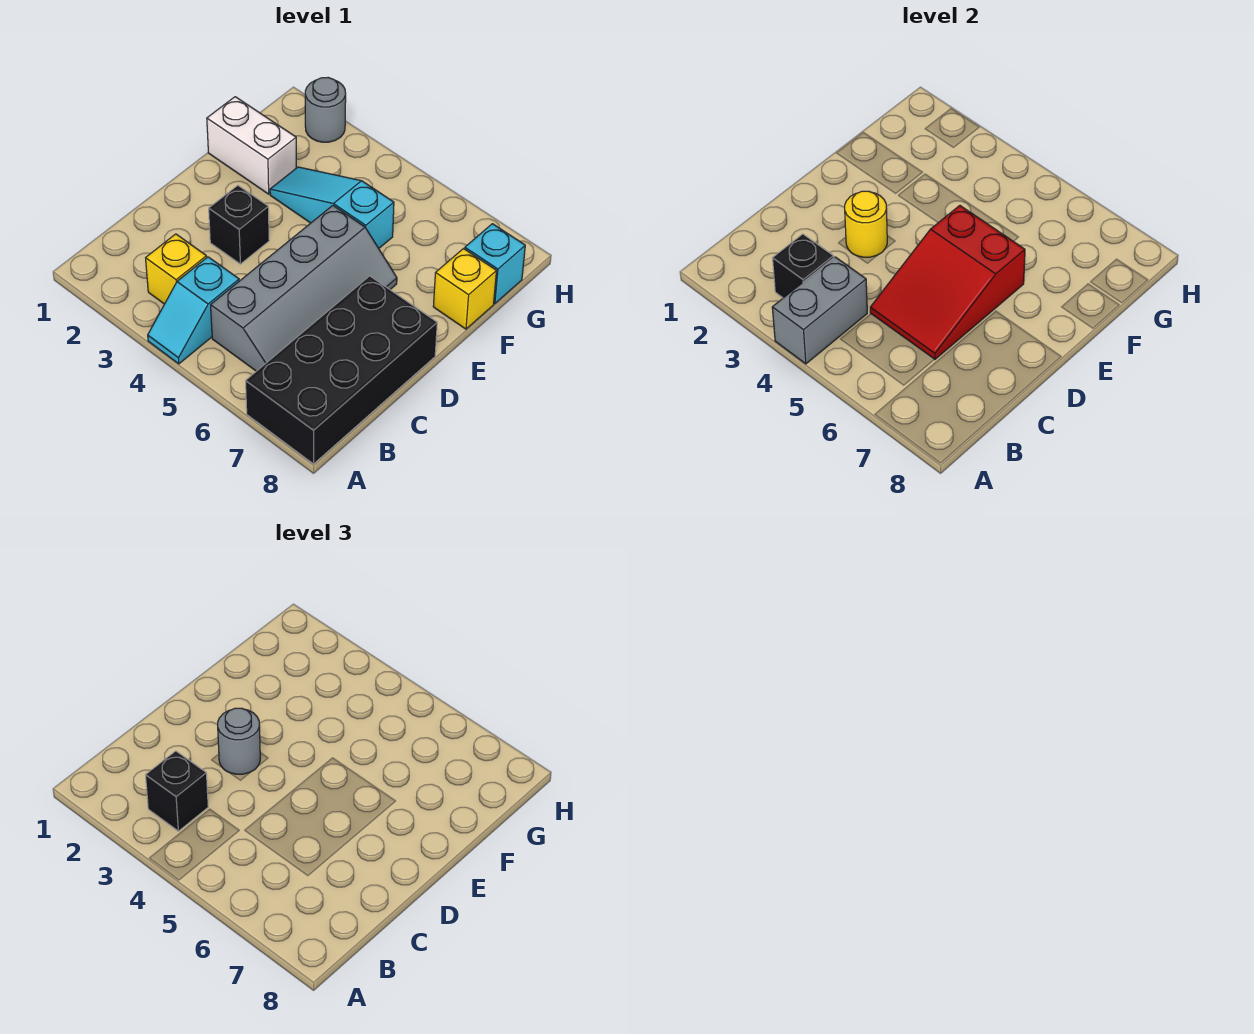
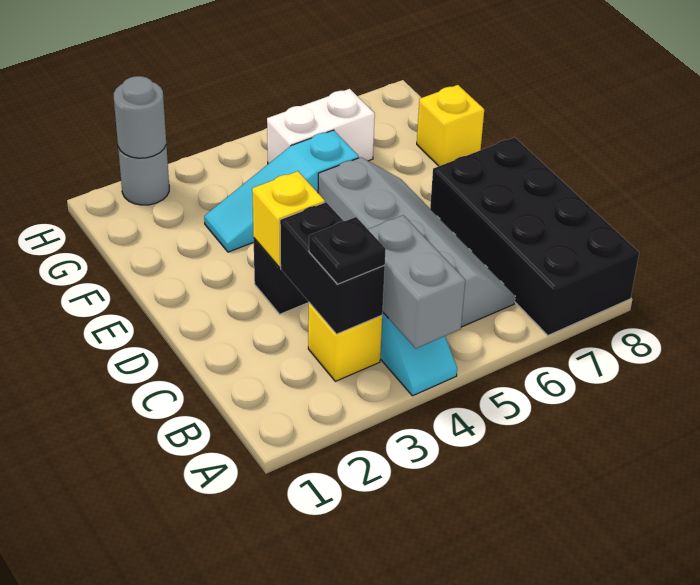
black brick B3 level 2 -> black brick B3:C3 level 2
black brick B3 level 3 -> black plate B3 level 3
red slope C5:E6 level 2 top E -> none
yellow round brick D3 level 2 -> yellow brick D3 level 2
grey round brick D3 level 3 -> grey round brick H2 level 2
white brick F1:F2 level 1 -> white brick G5:G6 level 1
cyan brick G8 level 1 -> none

